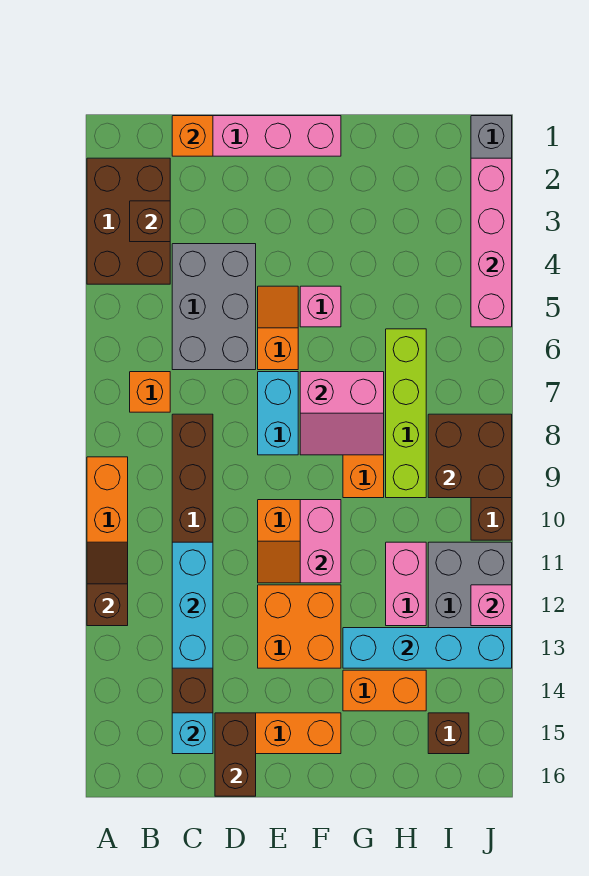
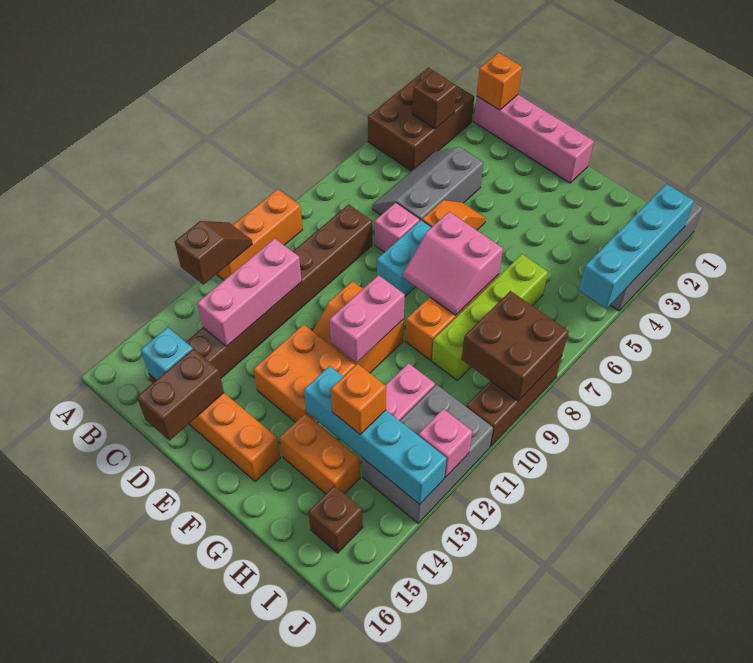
orange brick B7 level 1 -> orange brick H13 level 3
grey brick C4:D6 level 1 -> grey slope C4:D6 level 1 top D
cyan brick C11:C13 level 2 -> pink brick C11:C13 level 2
pink brick F5 level 1 -> pink brick D7 level 1
pink brick J2:J5 level 2 -> cyan brick J2:J5 level 2

